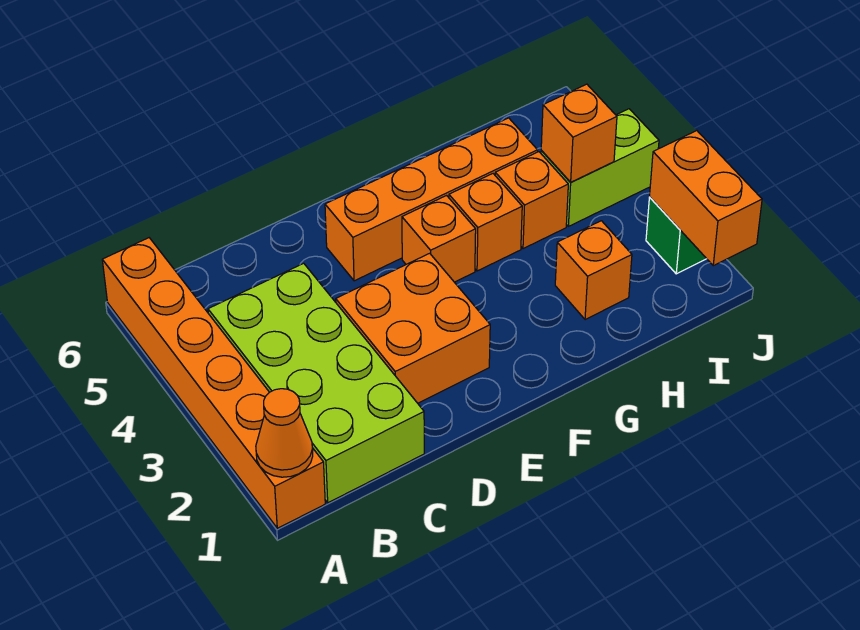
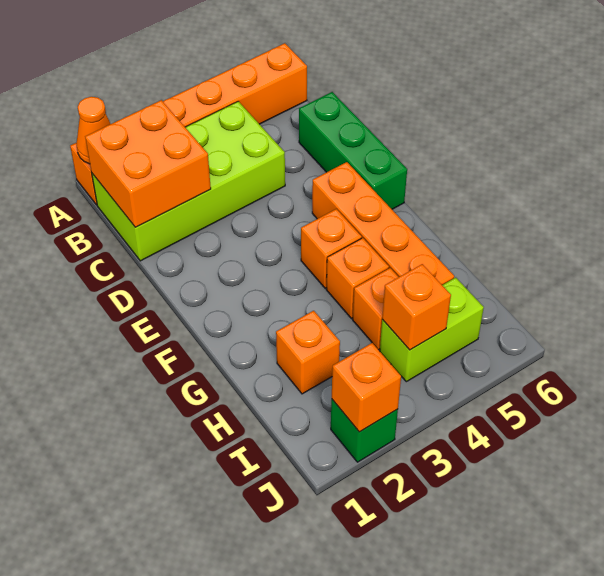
none -> green brick C6:E6 level 1
orange brick D2:E3 level 1 -> orange brick B1:C2 level 2
lime brick I4:J4 level 1 -> lime brick I4:I5 level 1
orange brick J1:J2 level 2 -> orange brick J2 level 2

